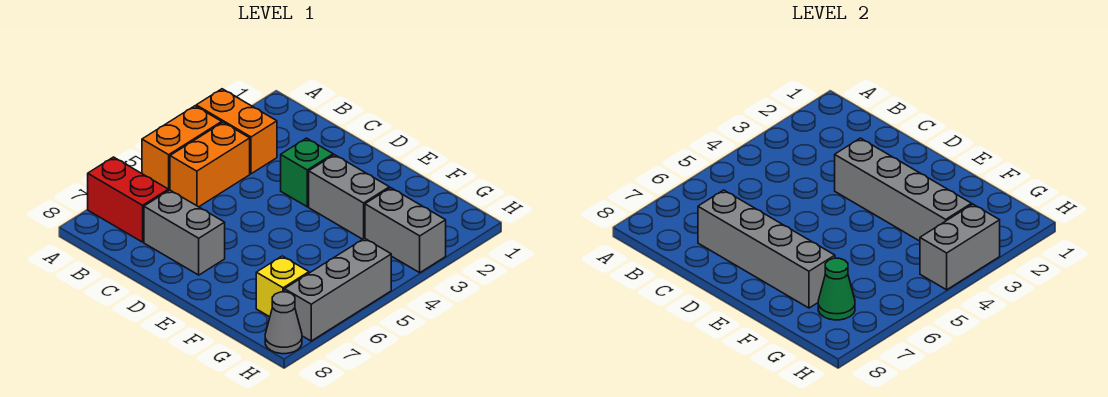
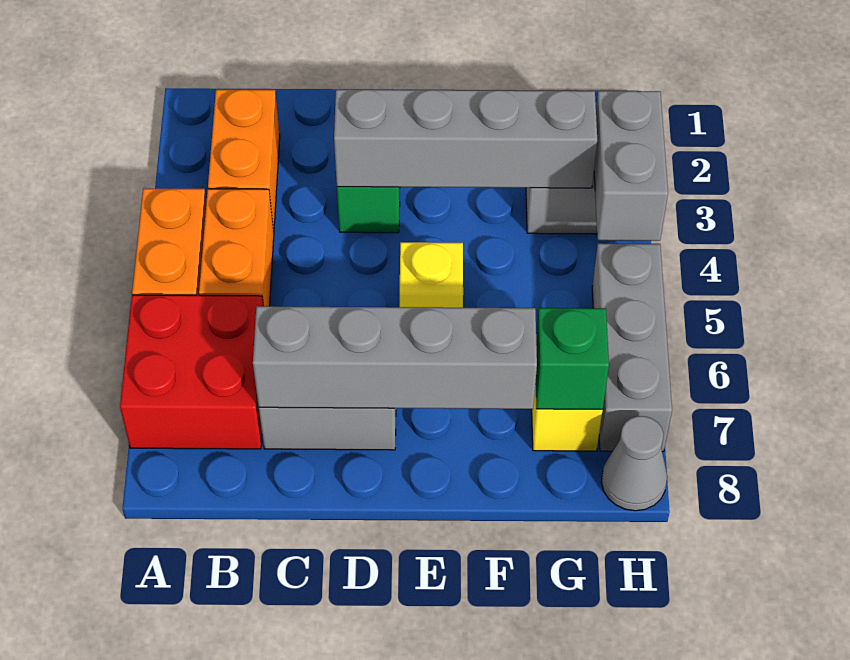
orange brick A3:B3 level 1 -> orange brick B2:B3 level 1
red brick A7:B7 level 1 -> red brick A6:B7 level 1
grey brick E3:F3 level 1 -> none
none -> yellow brick E5 level 1
green cone G7 level 2 -> green brick G7 level 2

